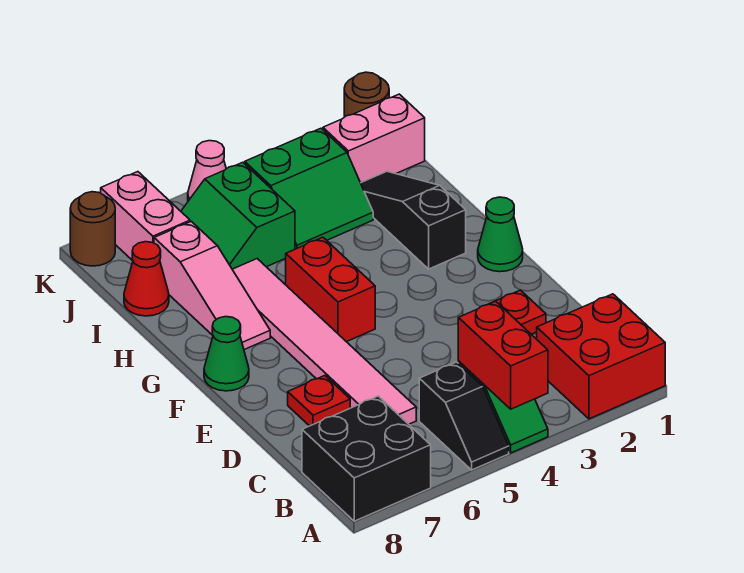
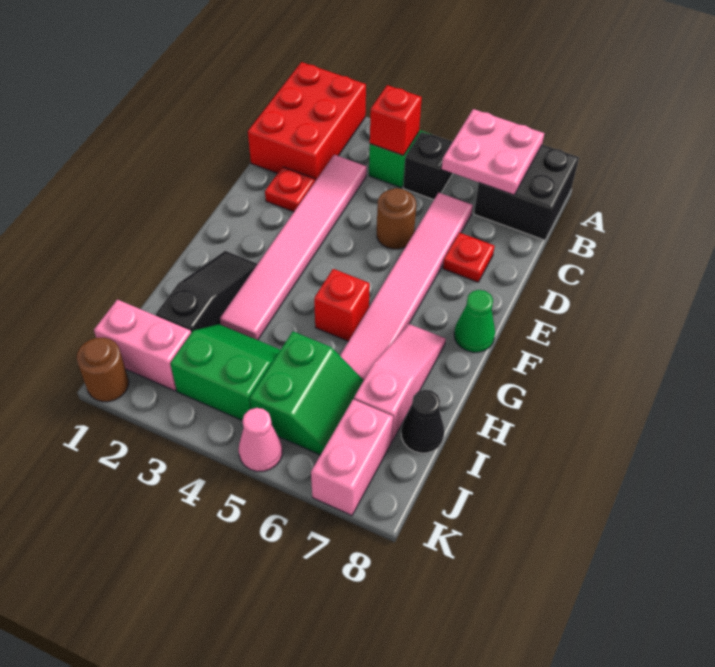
red brick A1:B2 level 1 -> red brick A1:C2 level 1
red brick A4:B4 level 2 -> red brick B4 level 2
none -> pink plate A6:B7 level 2
none -> pink tile C3:H3 level 1
green cone F1 level 1 -> none
red brick F5:G5 level 1 -> red brick G5 level 1
black slope G2:I2 level 1 top G -> black slope G2:I2 level 1 top I
red cone I8 level 1 -> black cone I8 level 1
brown round brick K8 level 1 -> brown round brick D5 level 1

